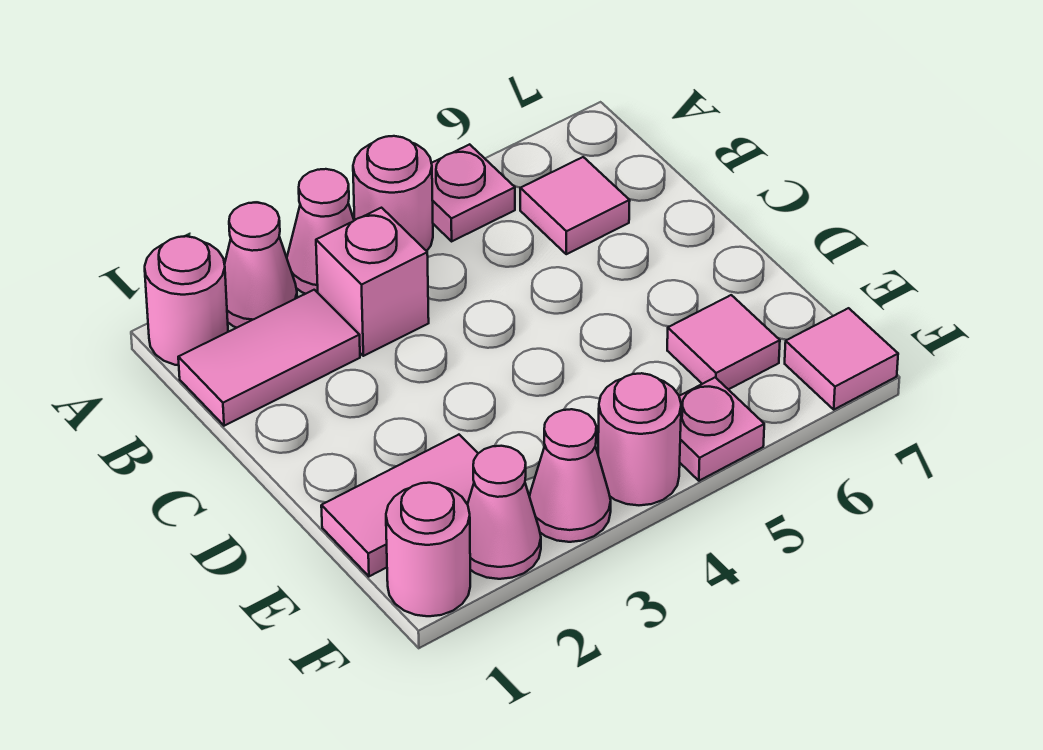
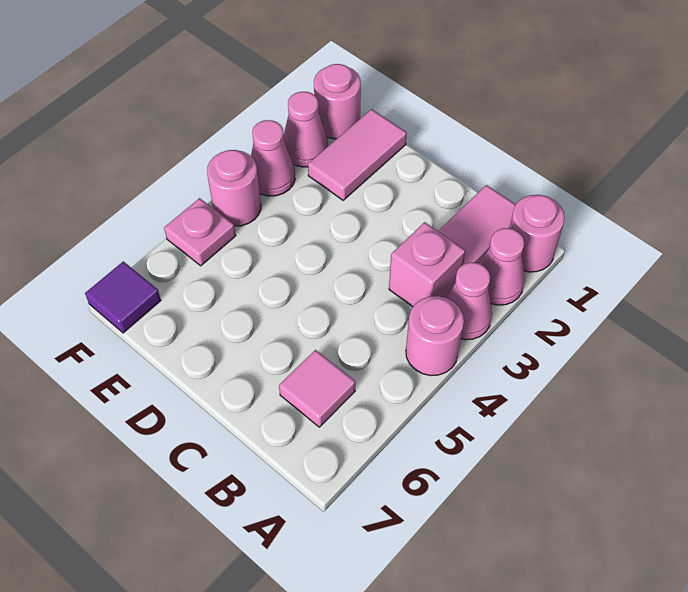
pink plate A5 level 1 -> none
pink tile E6 level 1 -> none
pink tile F7 level 1 -> purple tile F7 level 1

